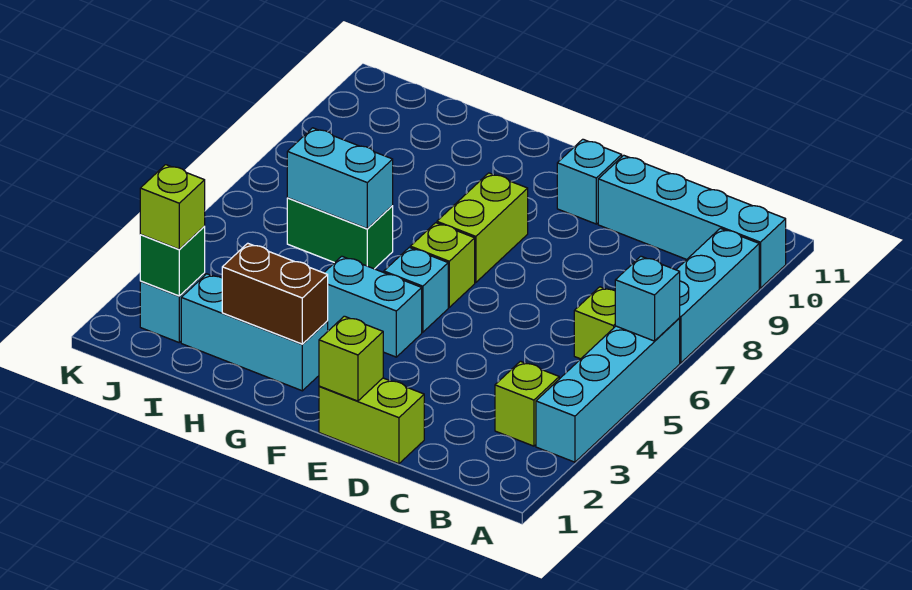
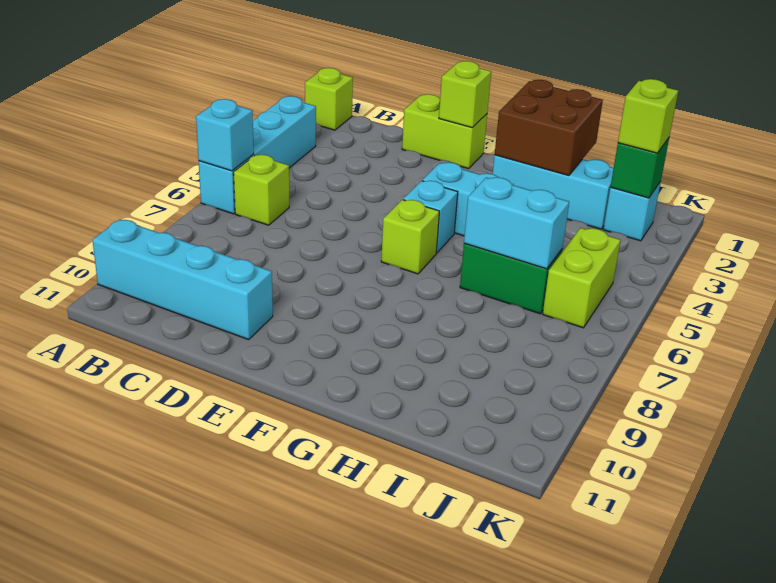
cyan brick A7:A9 level 1 -> none
lime brick B3 level 1 -> lime brick A1 level 1
cyan brick E10 level 1 -> none
lime brick F7:F8 level 1 -> lime brick J5:J6 level 1
brown brick G2:H2 level 2 -> brown brick G1:H2 level 2

